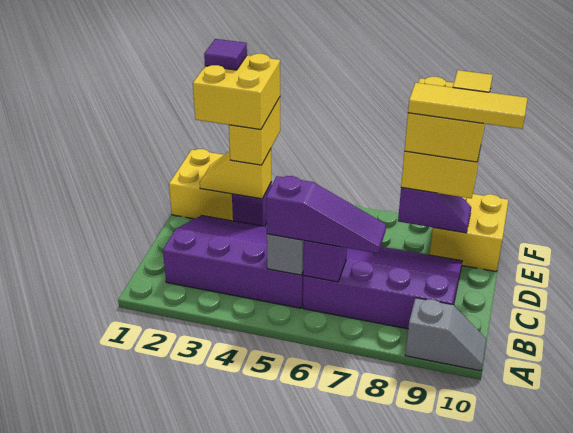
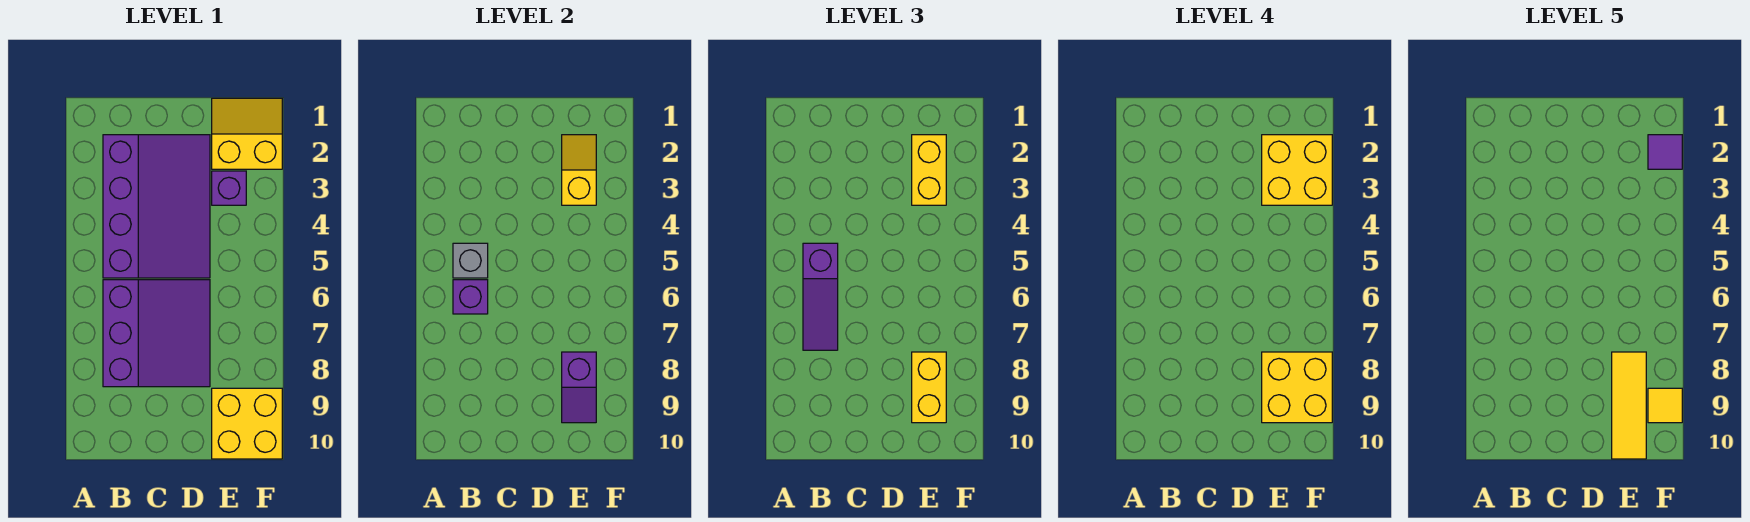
grey slope A9:A10 level 1 top 9 -> none
purple slope B6:D9 level 1 top B -> purple slope B6:D8 level 1 top B
yellow brick E1:F2 level 1 -> yellow slope E1:F2 level 1 top 2
yellow brick E3:F3 level 3 -> yellow brick E2:E3 level 3

